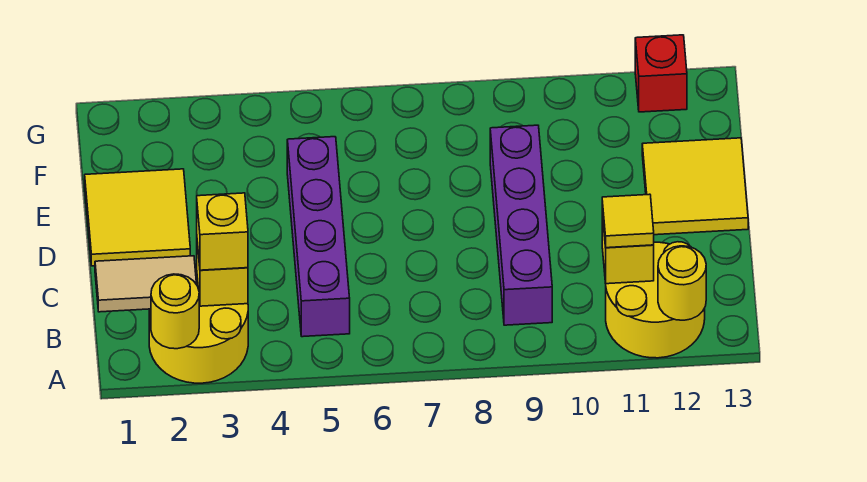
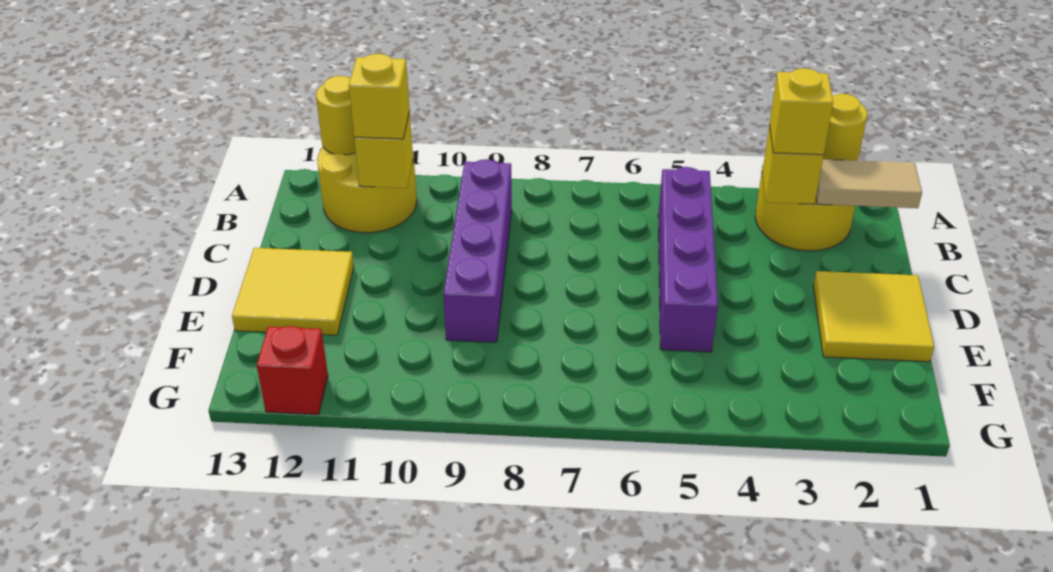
yellow tile B11 level 3 -> yellow brick B11 level 3

